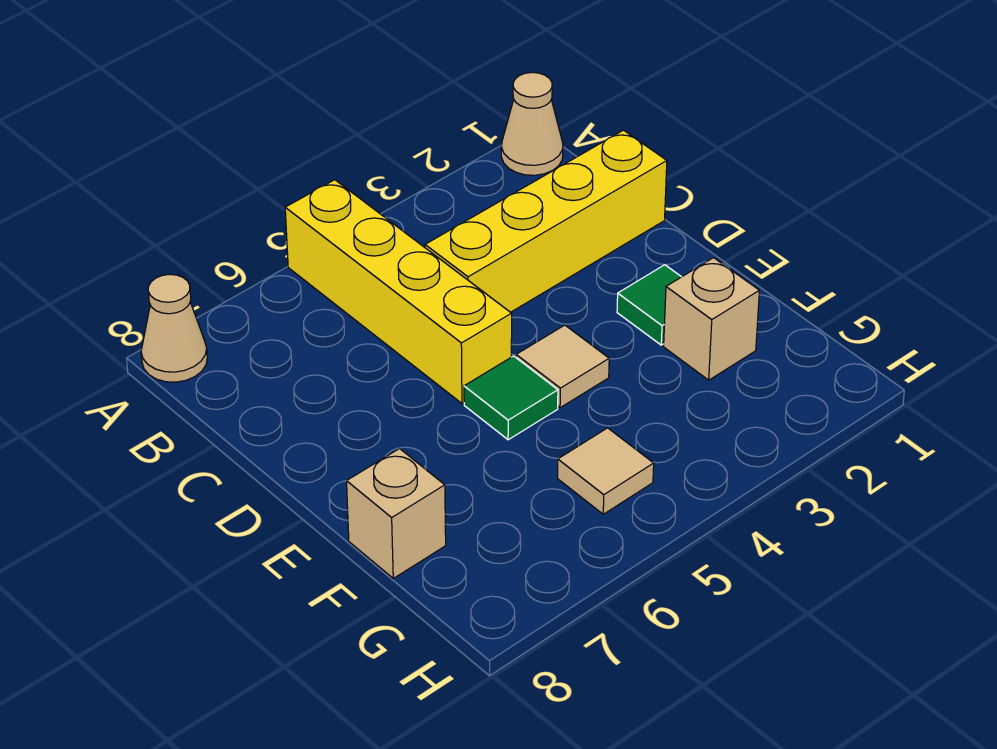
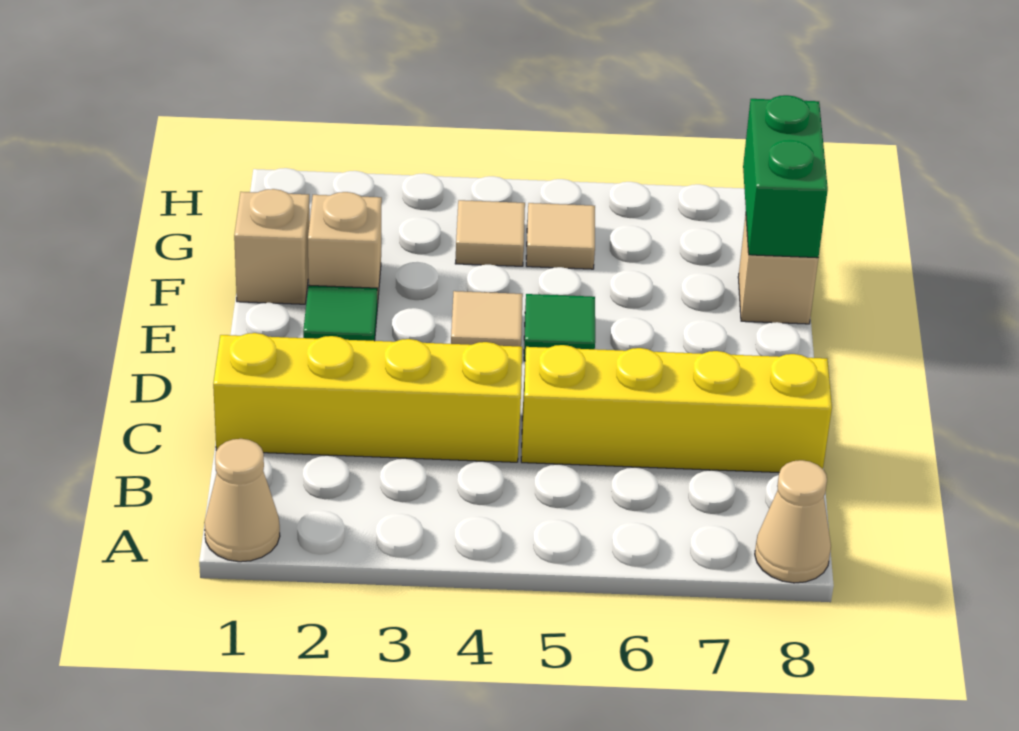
yellow brick A5:D5 level 1 -> yellow brick C5:C8 level 1
none -> tan brick F1 level 1
none -> green brick F8:G8 level 2
none -> tan tile G4 level 1

